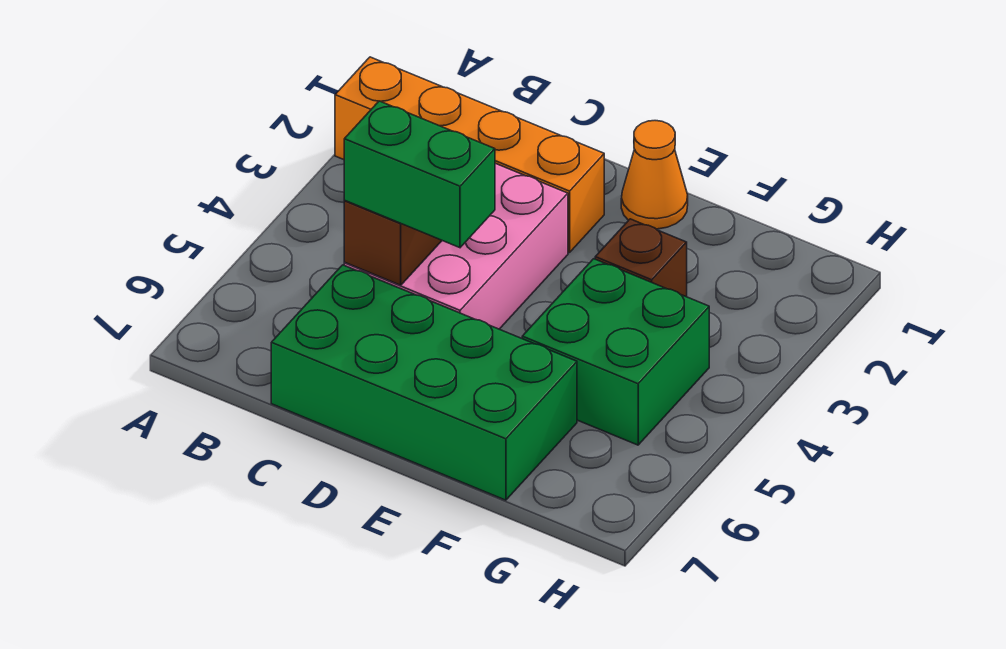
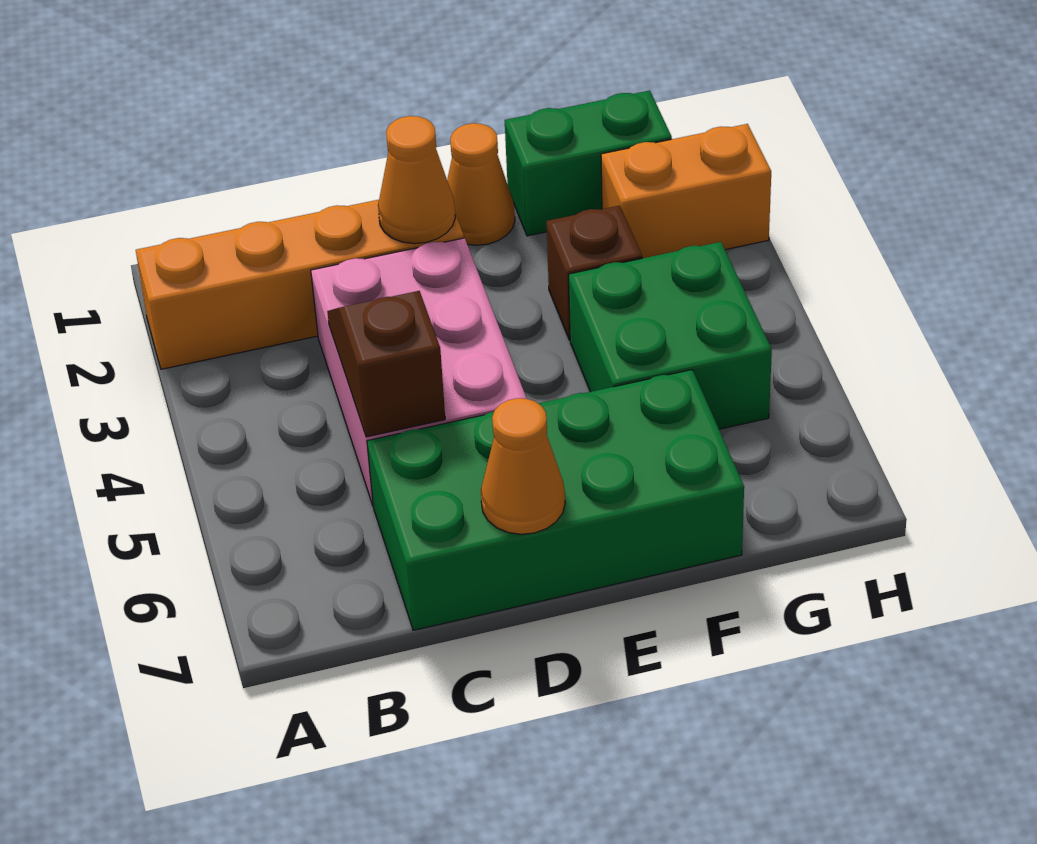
green brick C5:D5 level 3 -> green brick F1:G1 level 1
none -> orange cone D2 level 2
none -> orange cone D7 level 2
none -> orange brick G2:H2 level 1

